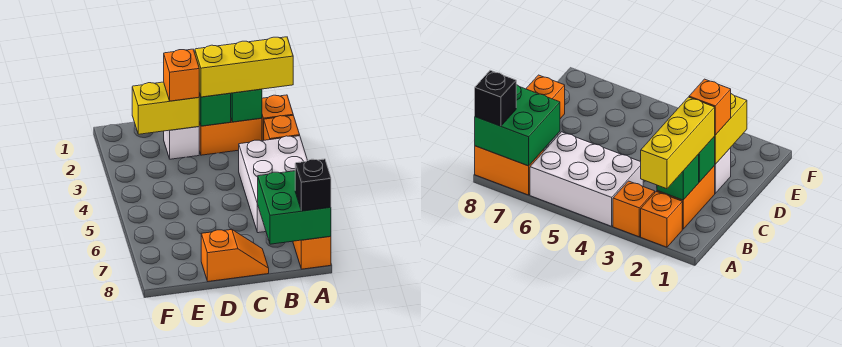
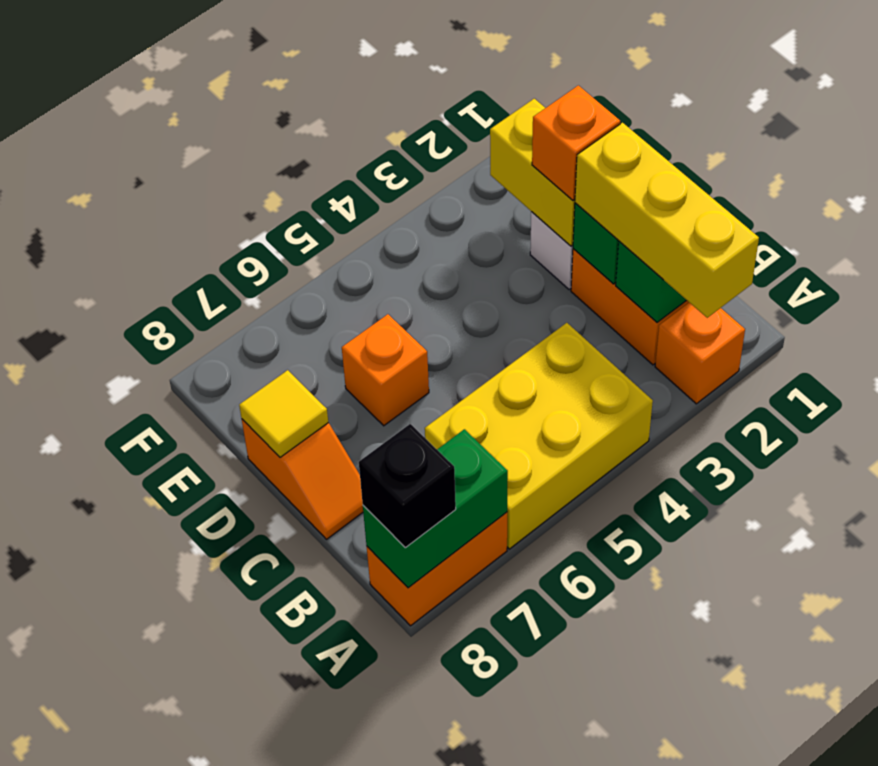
orange brick A3 level 1 -> orange brick D6 level 1
white brick A4:B6 level 1 -> yellow brick A4:B6 level 1
green brick A7:B8 level 2 -> green brick A7:A8 level 2
none -> yellow tile D8 level 2

